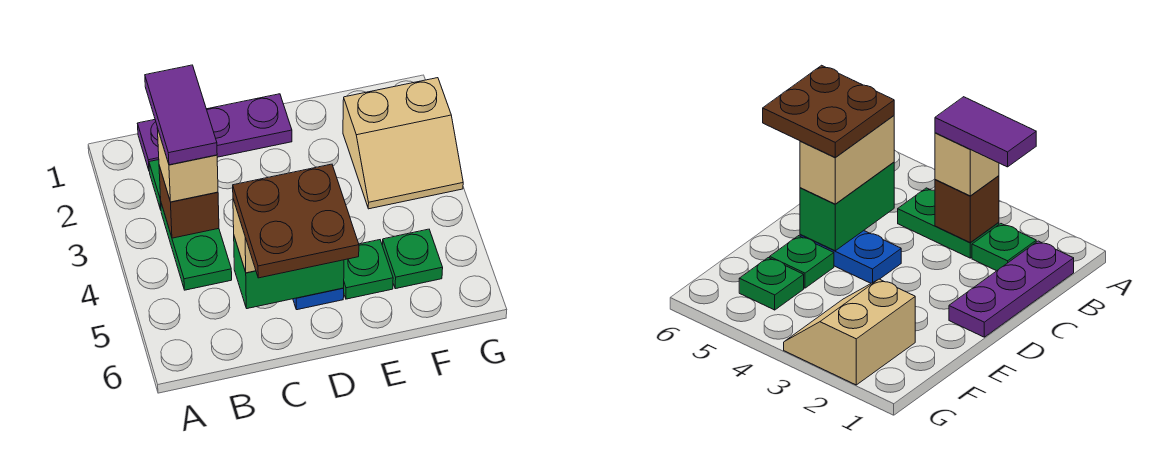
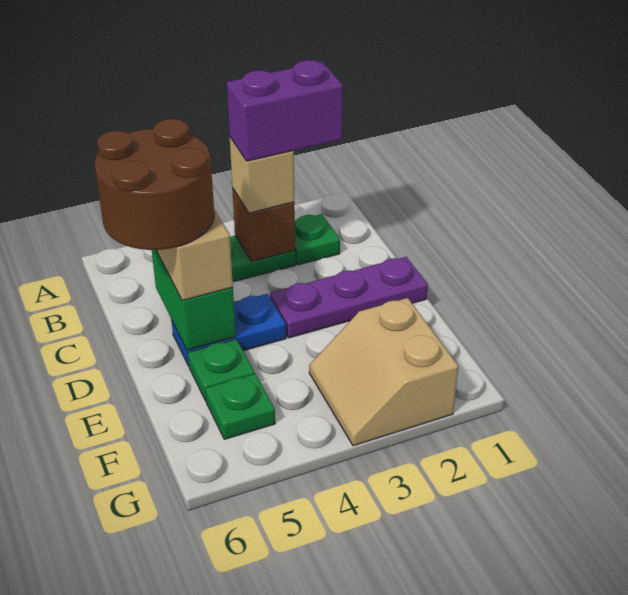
purple plate B1:D1 level 1 -> purple plate D1:D3 level 1
purple tile B2:B3 level 4 -> purple brick B2:B3 level 4
brown plate C5:D6 level 4 -> brown round brick C5:D6 level 4

